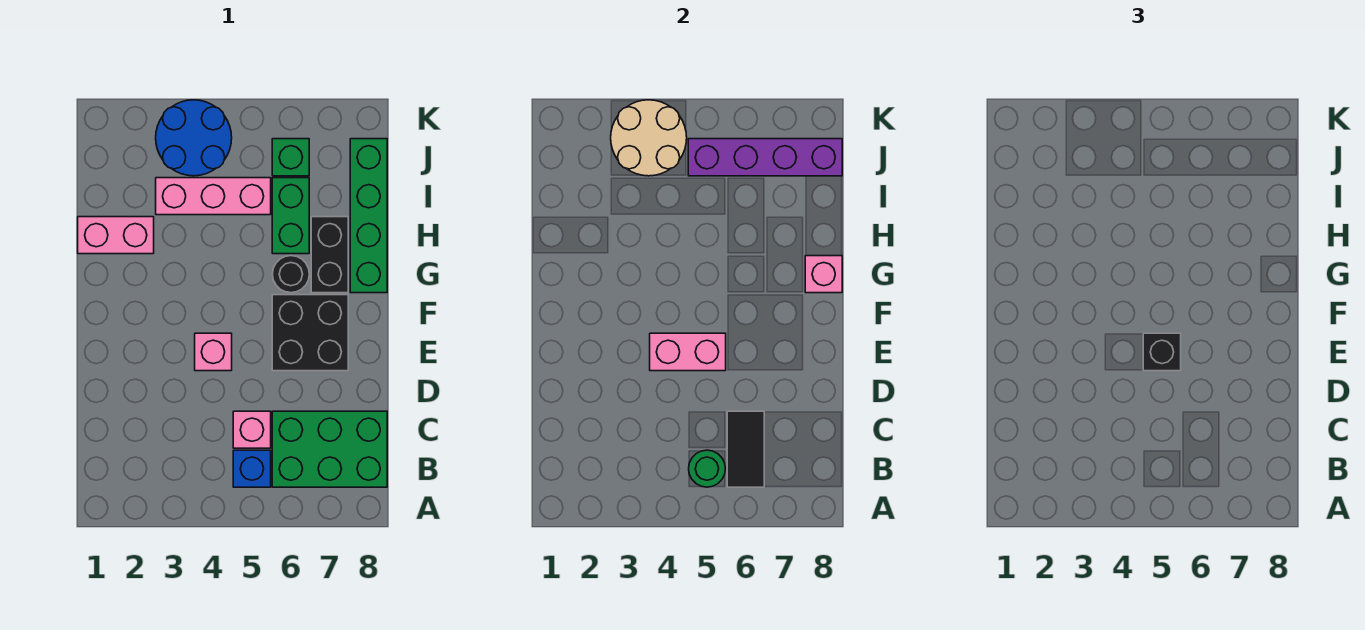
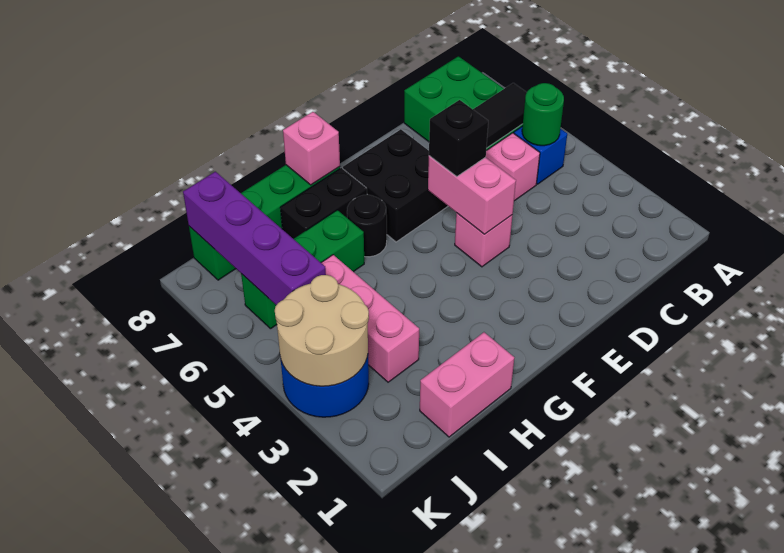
pink brick H1:H2 level 1 -> pink brick H1:I1 level 1

